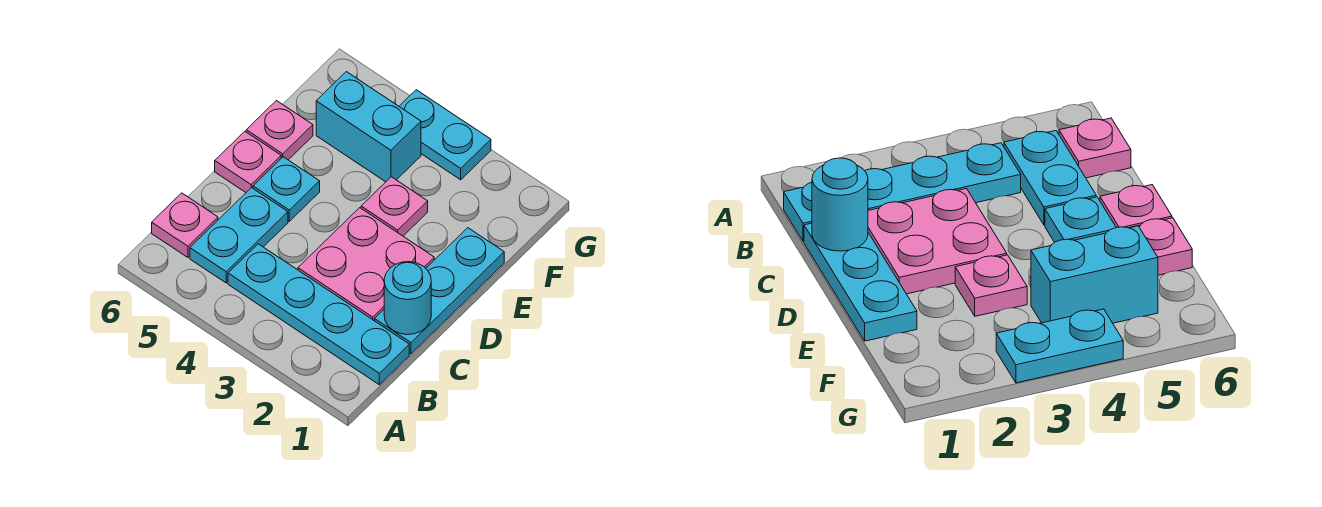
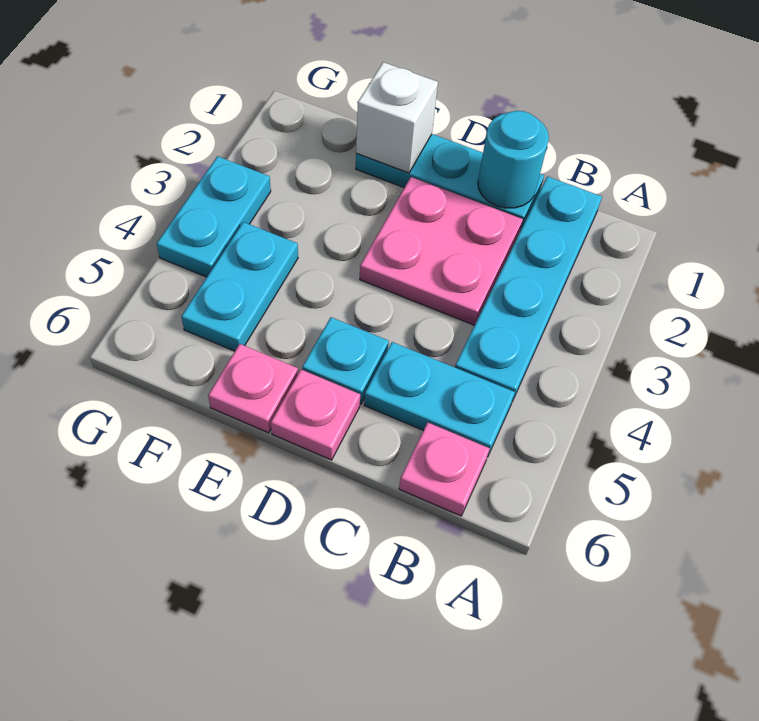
none -> white brick E1 level 2
pink plate E3 level 1 -> none
cyan brick F4:F5 level 1 -> cyan plate F4:F5 level 1

